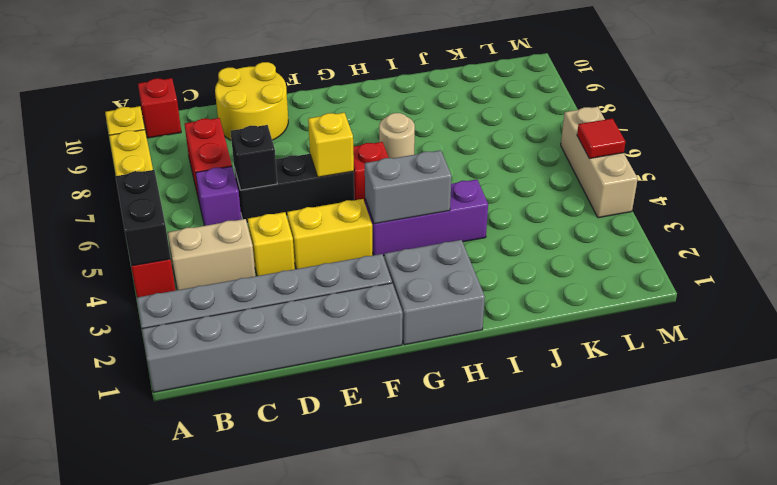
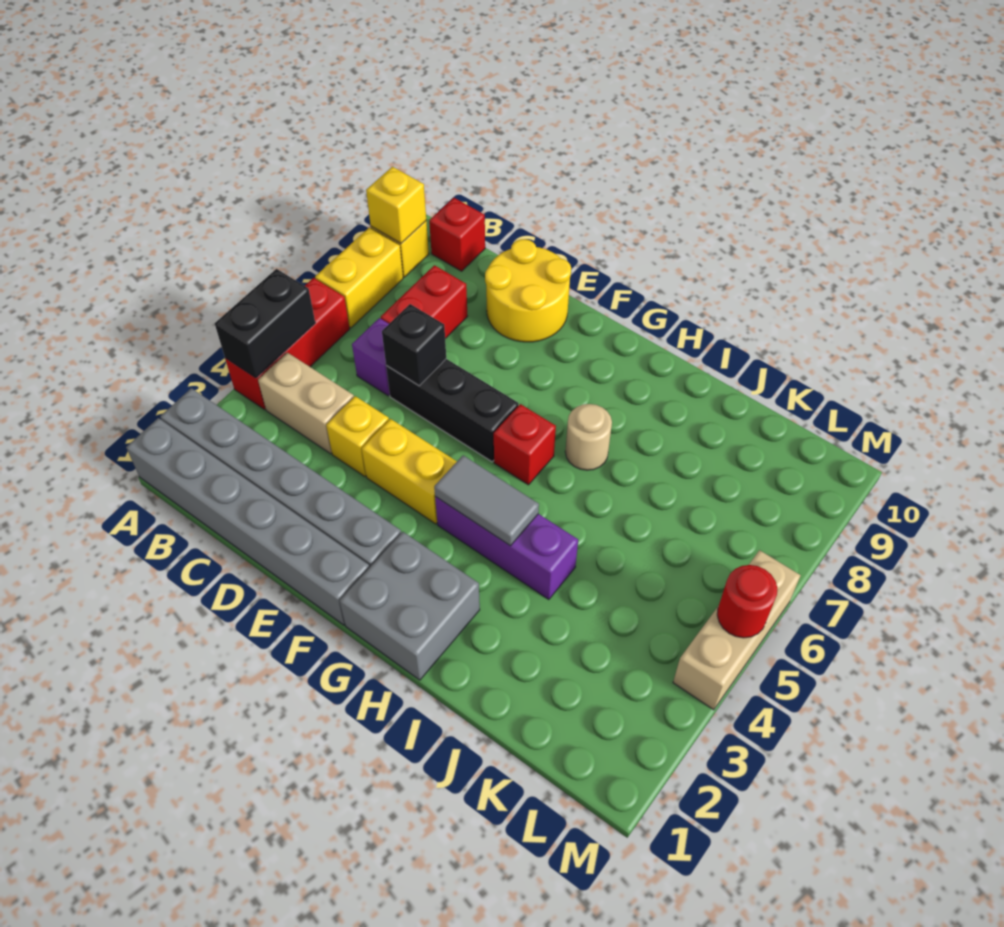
yellow brick F6 level 2 -> yellow brick A9 level 2
grey brick G4:H4 level 2 -> grey tile G4:H4 level 2
red tile M5 level 2 -> red round brick M5 level 2

